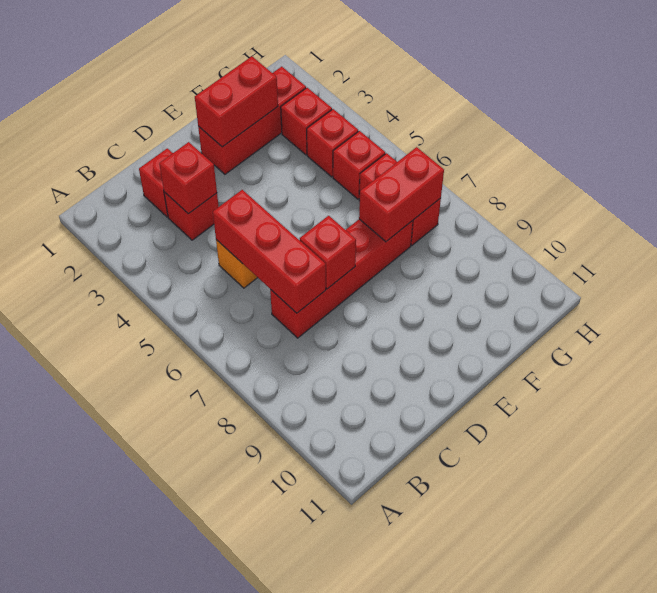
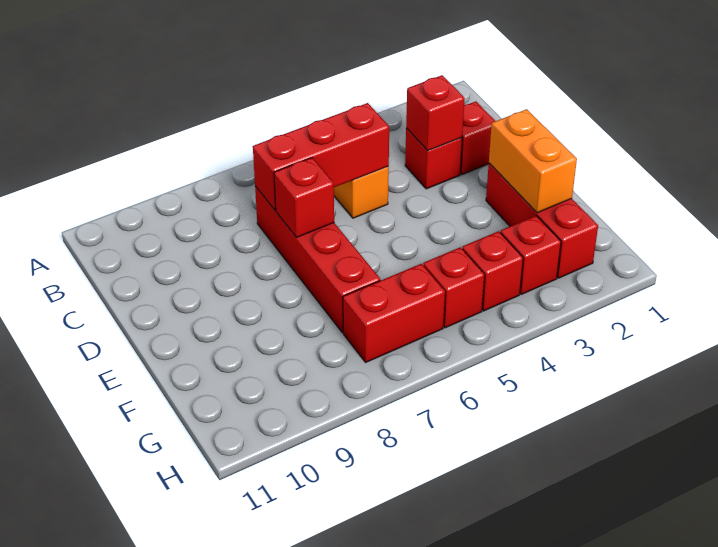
red brick E2:F2 level 2 -> orange brick E2:F2 level 2
red brick F7:G7 level 2 -> none

